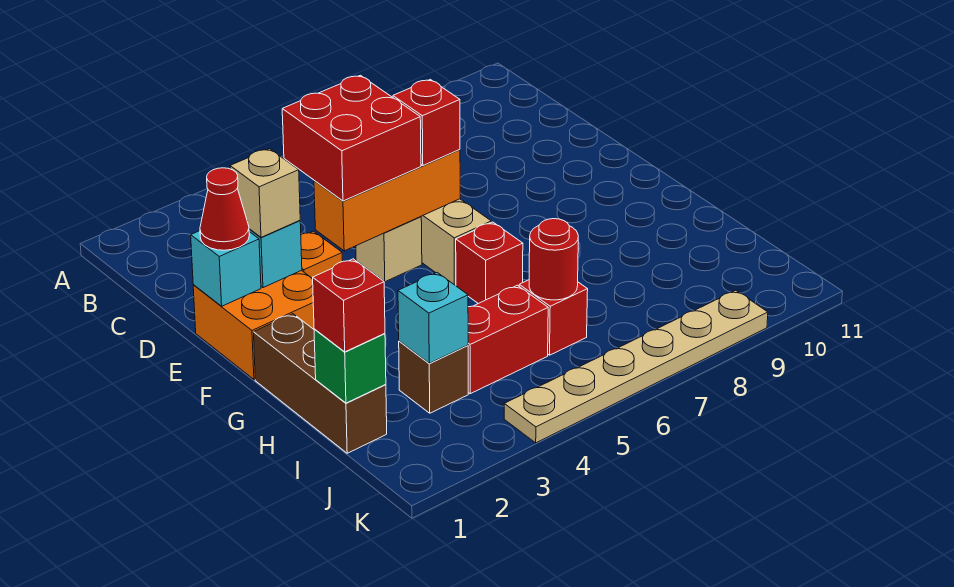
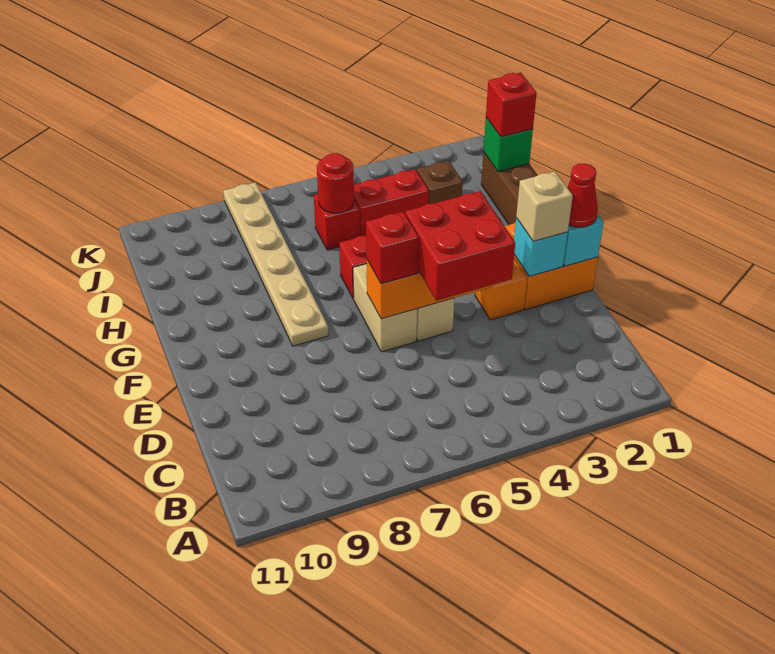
cyan brick I3 level 2 -> none
tan plate K4:K9 level 1 -> tan plate F8:K8 level 1

